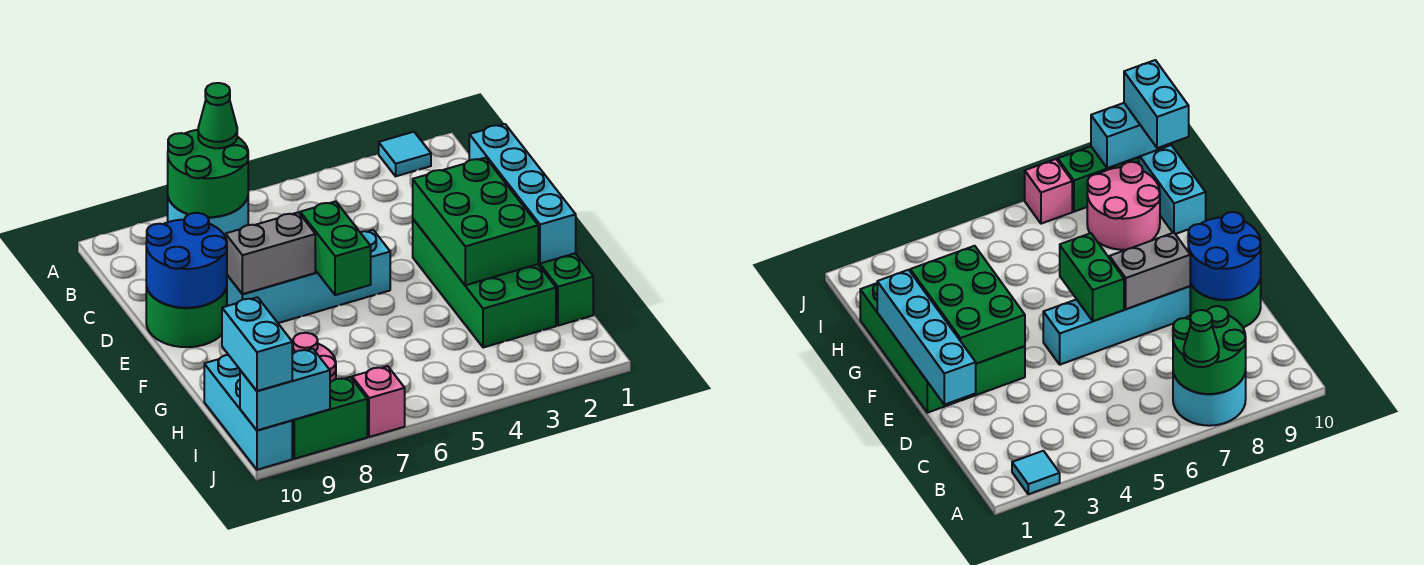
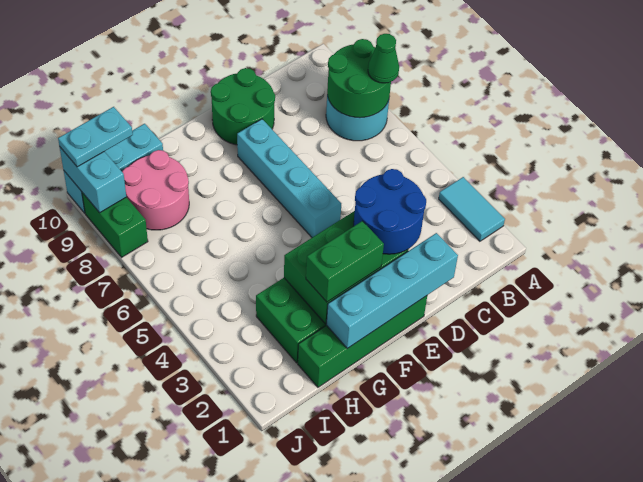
cyan tile A2 level 1 -> cyan tile A2:A3 level 1
blue round brick D9:E10 level 2 -> blue round brick D2:E3 level 3
green brick E6:F6 level 2 -> green brick F2:G2 level 3
grey brick E7:E8 level 2 -> none
cyan brick I10:J10 level 3 -> cyan plate I10:J10 level 3
pink brick J7 level 1 -> none

